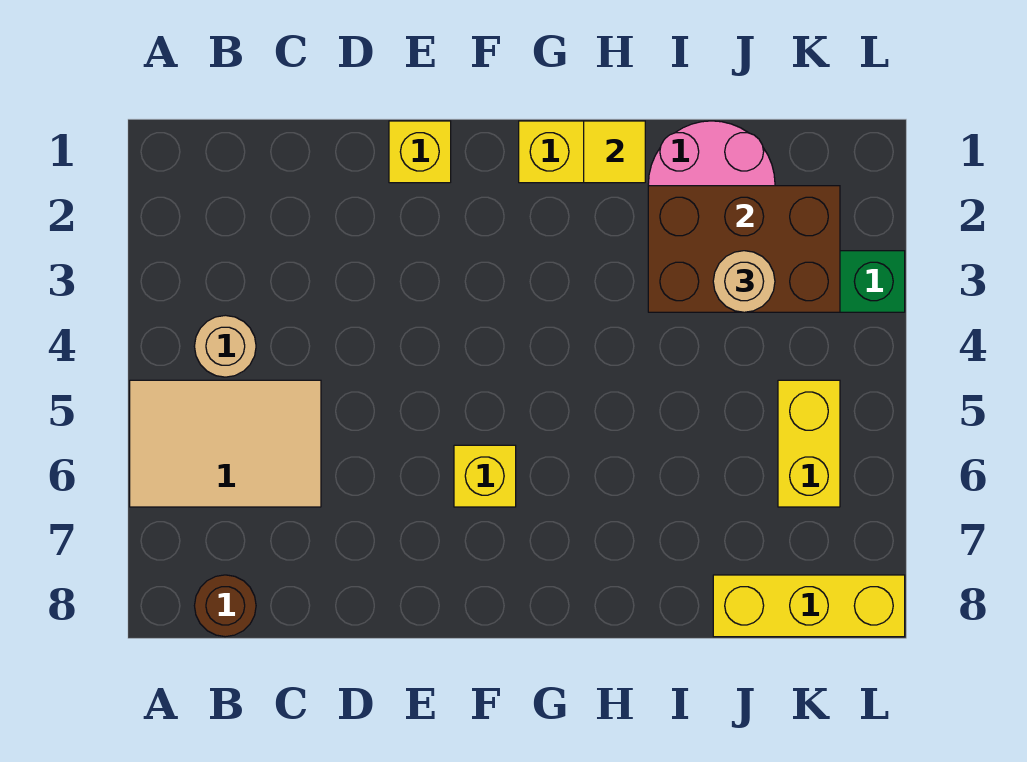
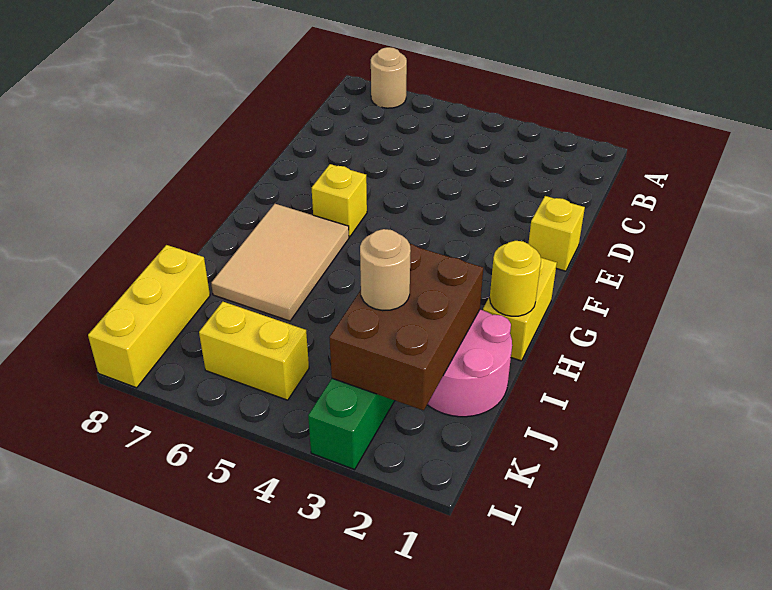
tan tile A5:C6 level 1 -> tan tile G6:I7 level 1
tan round brick B4 level 1 -> tan round brick A7 level 1
brown round brick B8 level 1 -> none
yellow tile H1 level 2 -> yellow round brick H1 level 2

